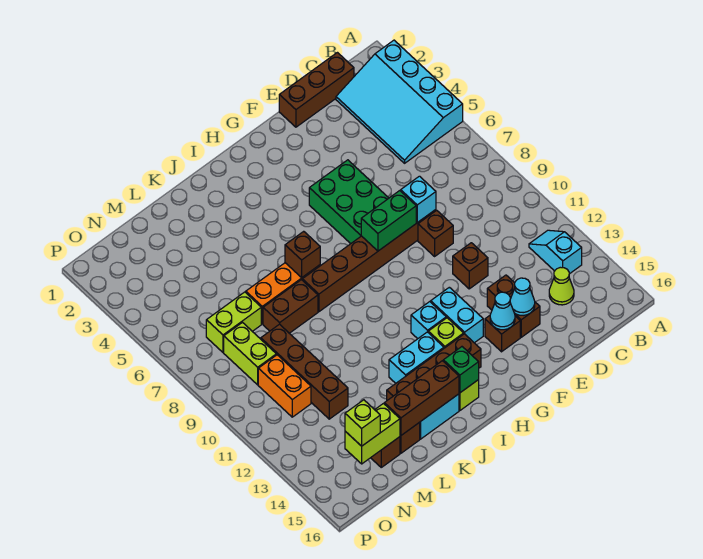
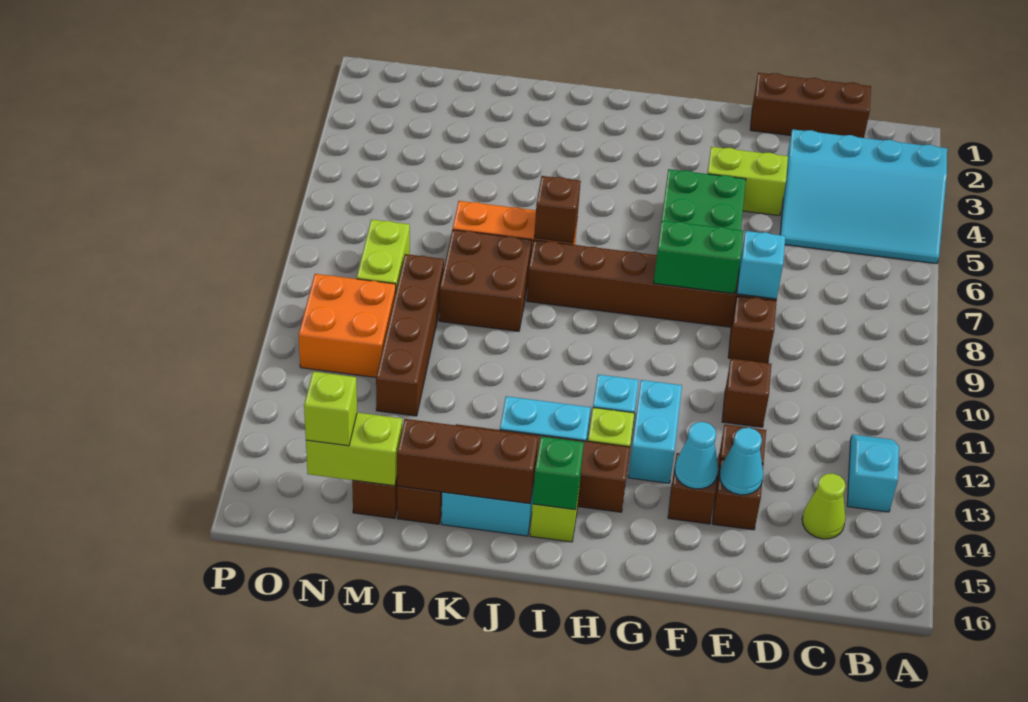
cyan slope A2:C5 level 1 top A -> cyan slope A3:D5 level 1 top 3
brown brick K8:L8 level 1 -> brown brick K8:L9 level 1
lime brick M7:N7 level 1 -> lime brick E4:F4 level 1
orange brick N10:N11 level 1 -> orange brick N10:O11 level 1

